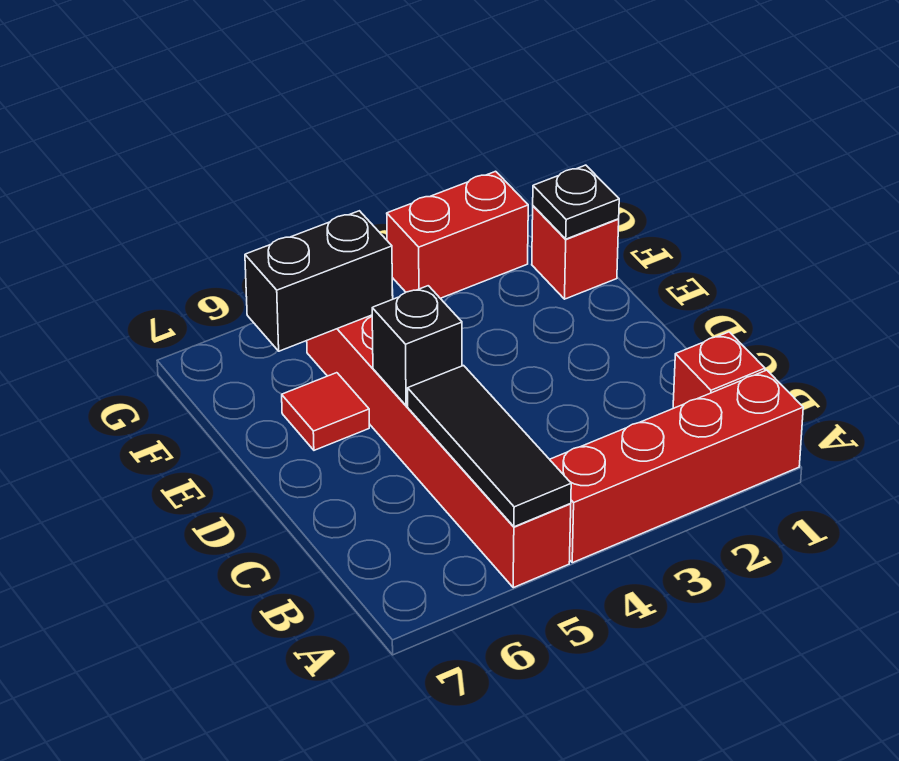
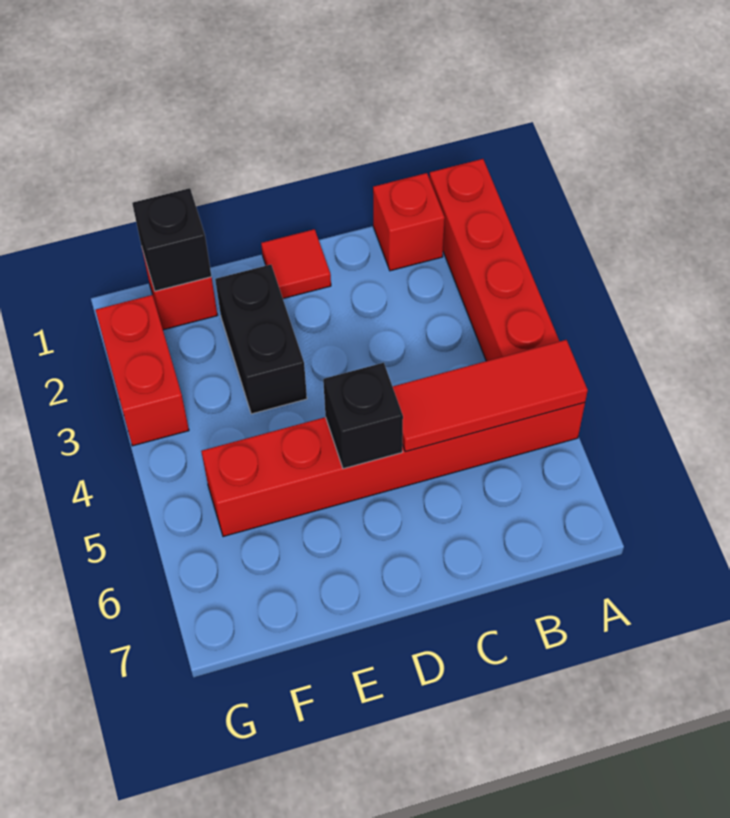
black tile A5:C5 level 2 -> red tile A5:C5 level 2
red tile E6 level 1 -> red tile D1 level 1
black plate F1 level 2 -> black brick F1 level 2
black brick F5:F6 level 2 -> black brick E2:E3 level 1

